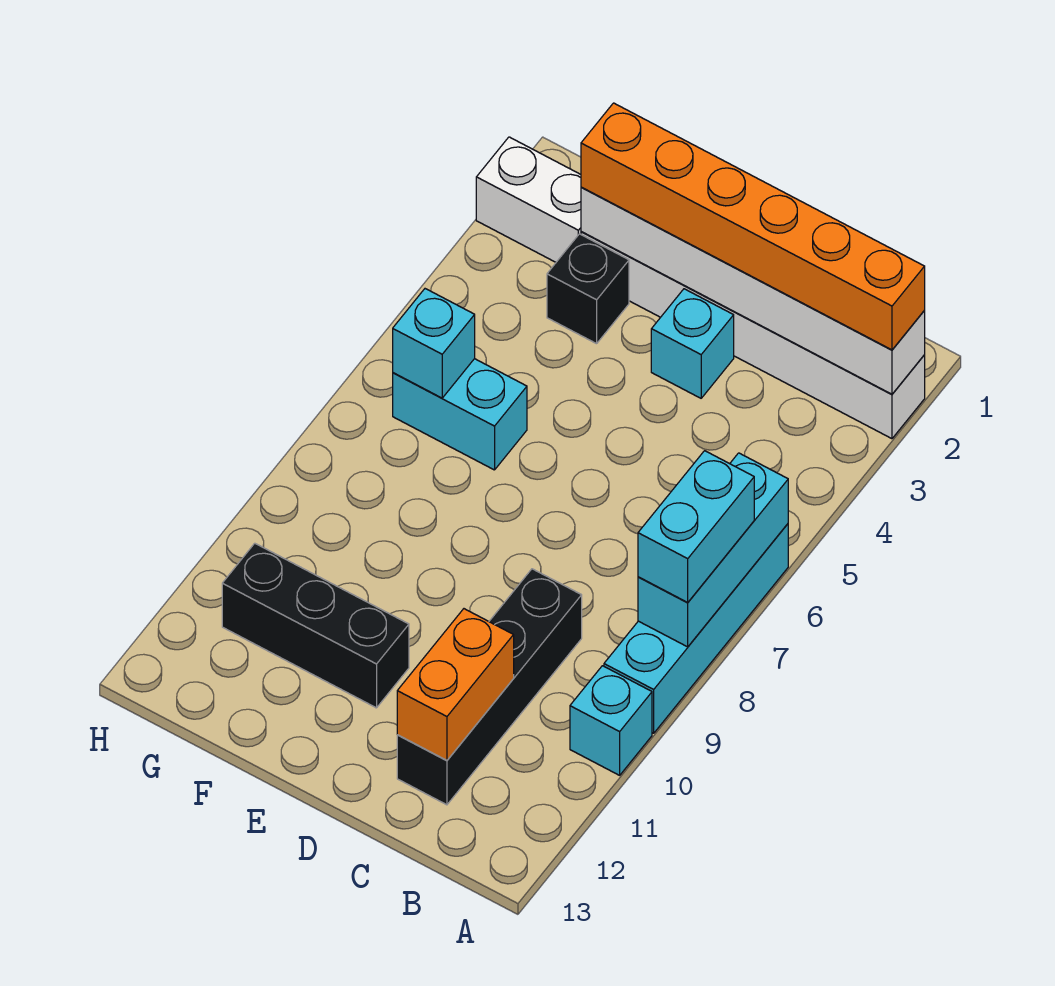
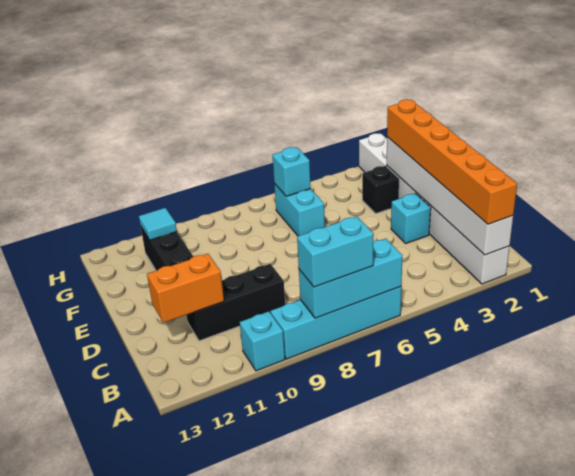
black brick C9:C12 level 1 -> black brick C9:C11 level 1
none -> cyan tile G11 level 2

